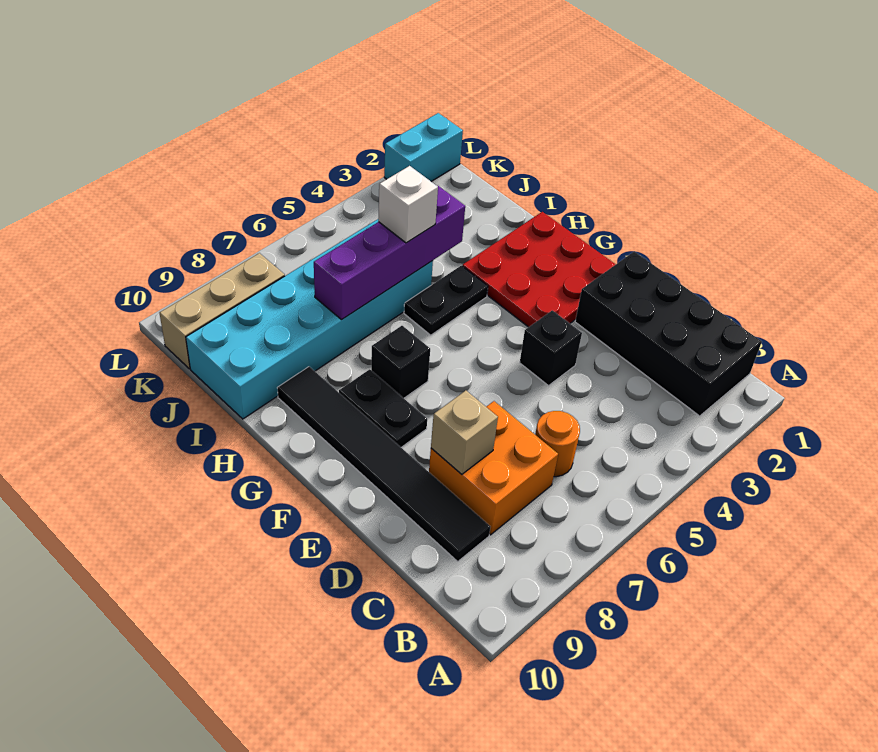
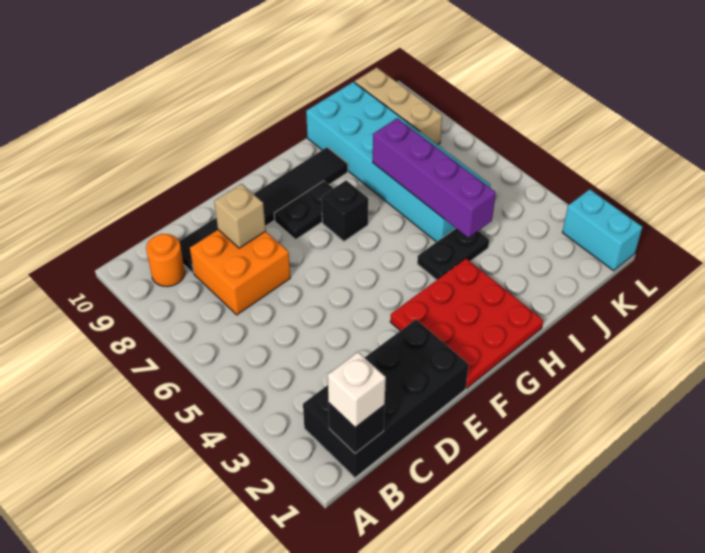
orange round brick C6 level 1 -> orange round brick B9 level 1
black brick E4 level 1 -> black brick B1 level 2
black plate H4:H5 level 1 -> black plate H4:I4 level 1
white brick I5 level 3 -> white brick B1 level 3

